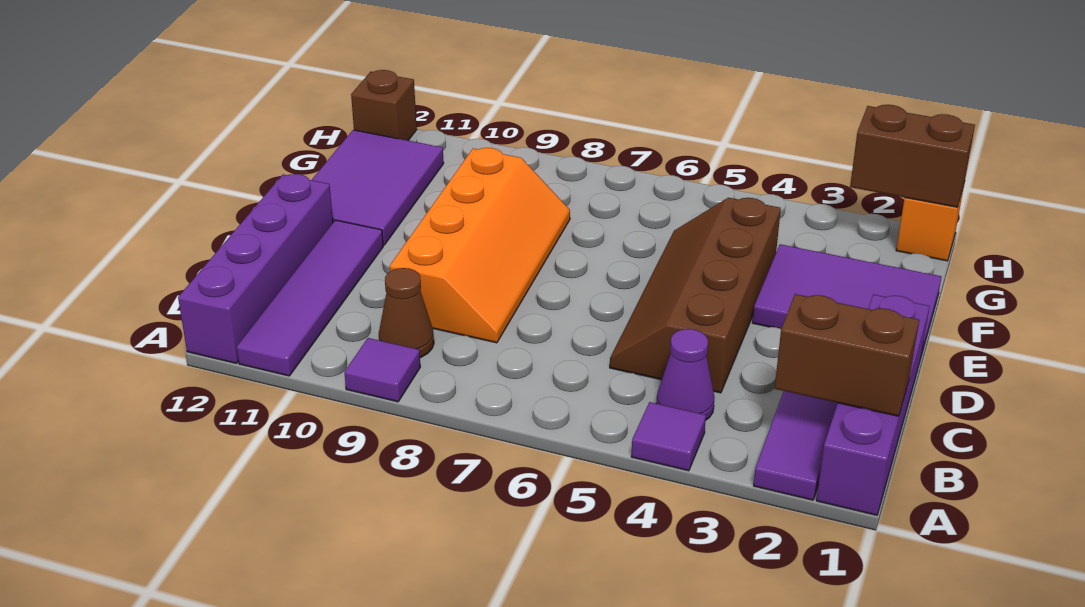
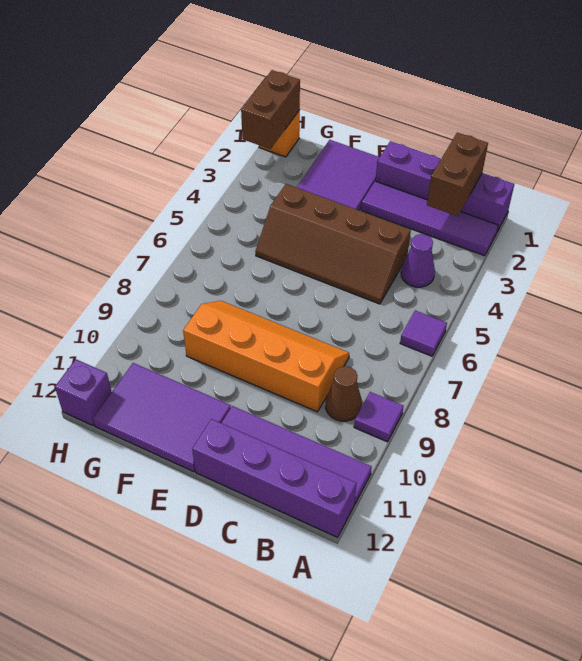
purple tile A4 level 1 -> purple tile A6 level 1
brown brick H12 level 1 -> purple brick H12 level 1

